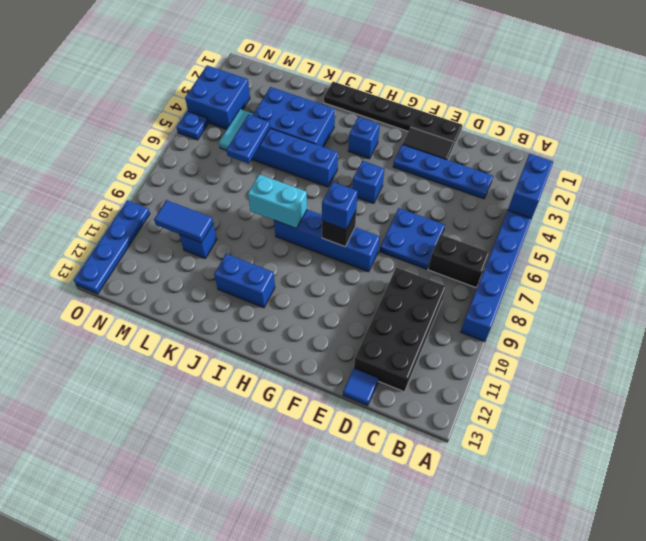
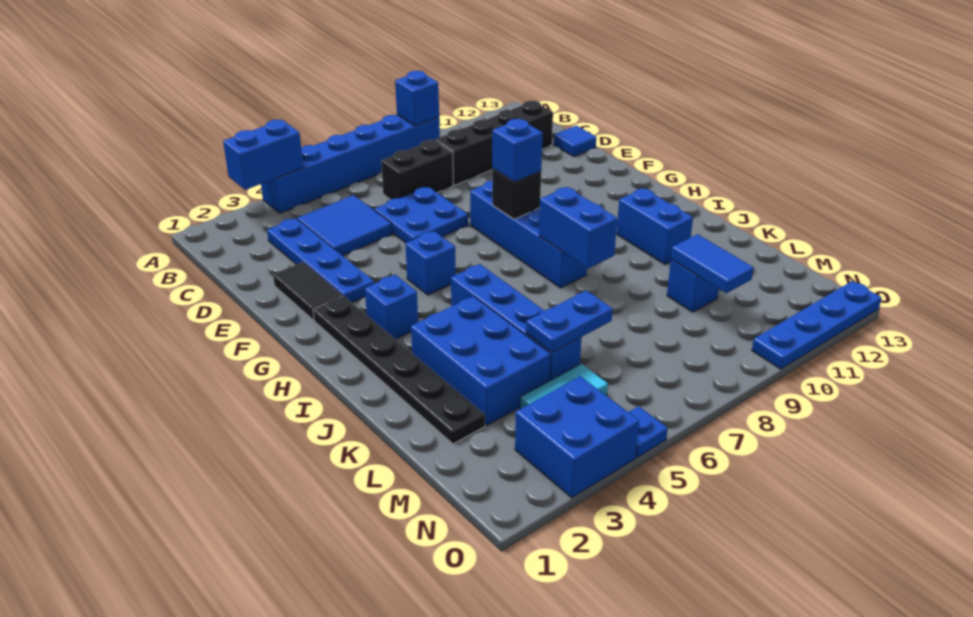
none -> blue brick A9 level 2
black brick B7:C7 level 1 -> black brick C7:C8 level 1
none -> blue tile C4:D5 level 1
black brick C9:D12 level 1 -> black brick C9:C12 level 1
black plate E1:J1 level 1 -> black plate G2:L2 level 1
cyan brick I8:J8 level 2 -> blue brick I8:J8 level 2

